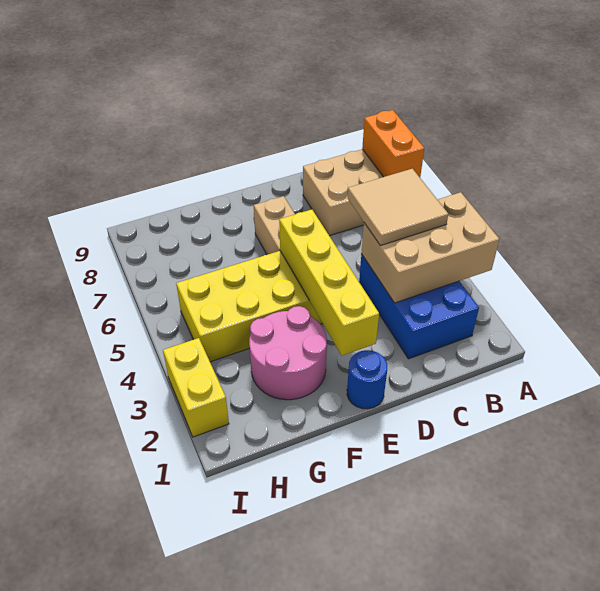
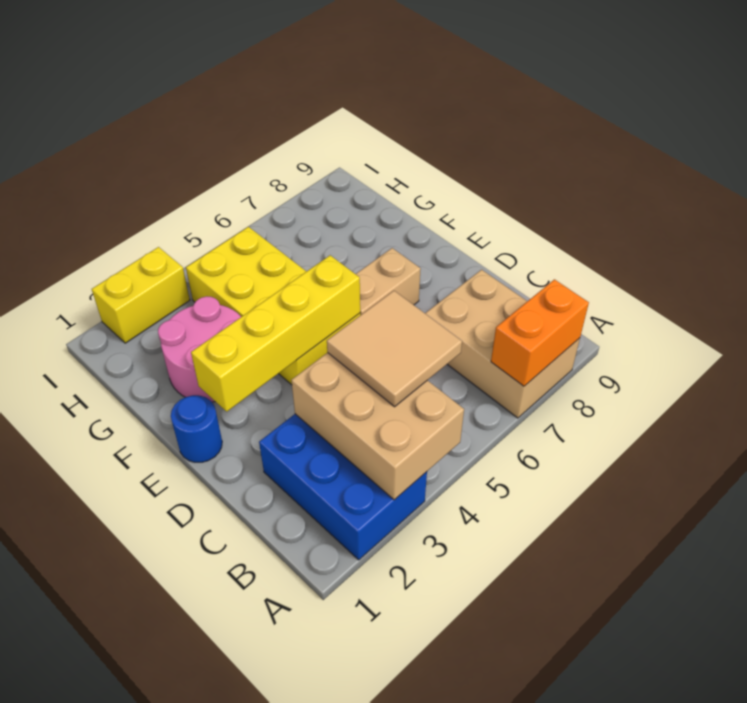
blue brick B2:C4 level 1 -> blue brick A2:C3 level 1

